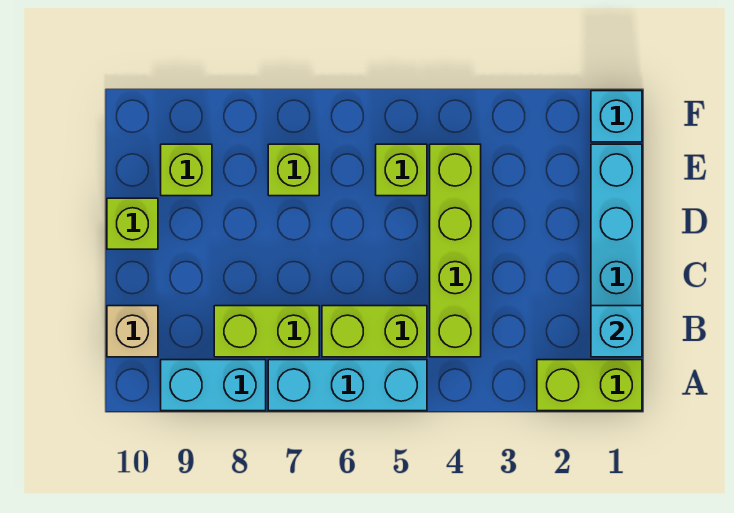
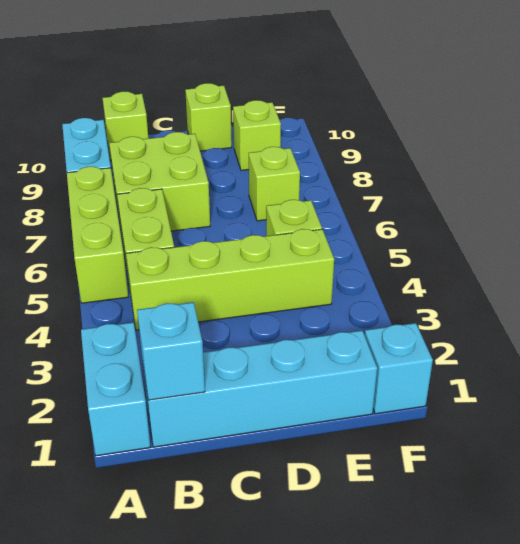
lime brick A1:A2 level 1 -> cyan brick A1:A2 level 1
cyan brick A5:A7 level 1 -> lime brick A5:A7 level 1
lime brick B7:B8 level 1 -> lime brick B7:C8 level 1
tan brick B10 level 1 -> lime brick B10 level 1

